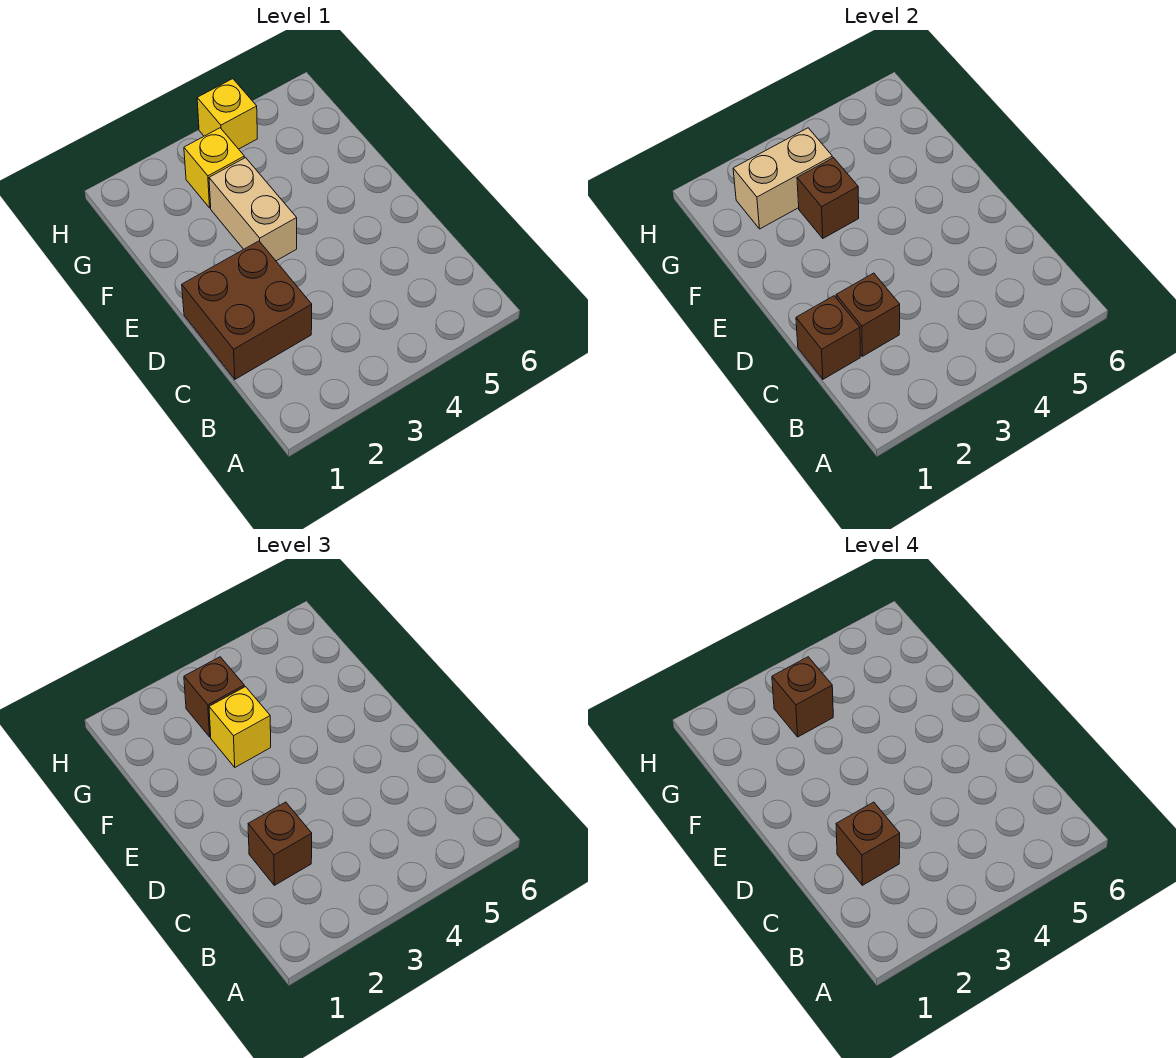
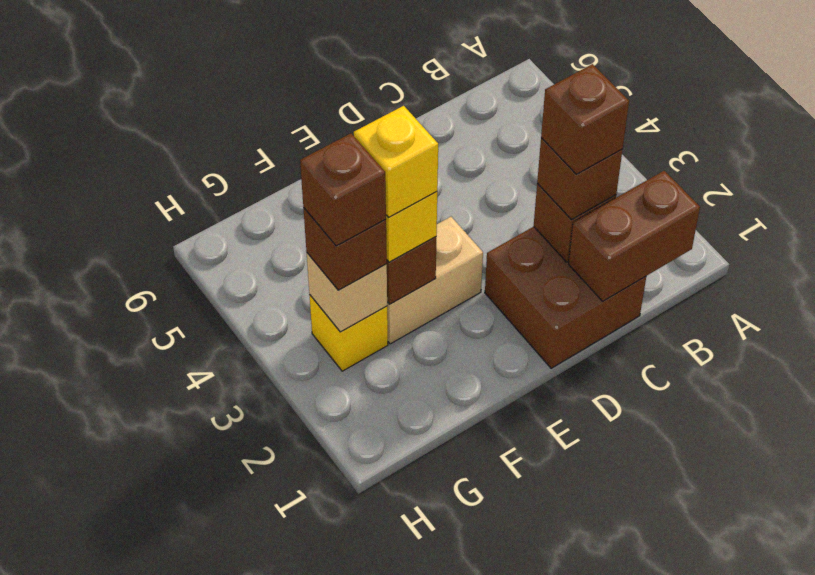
brown brick C1 level 2 -> brown brick B1:C1 level 2
tan brick G2:G3 level 2 -> tan brick G3 level 2
yellow brick H4 level 1 -> yellow brick F3 level 4

